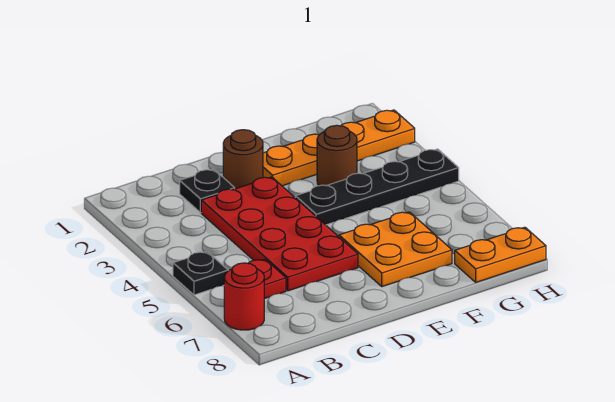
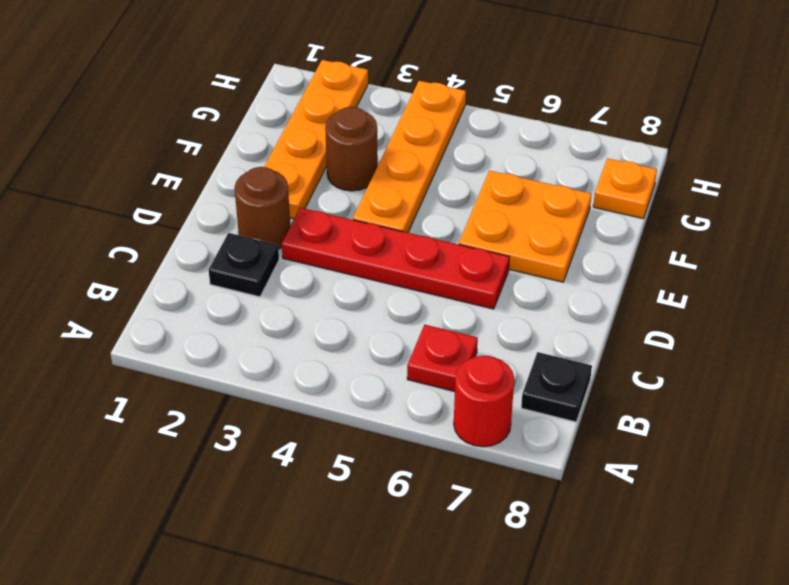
black plate A5 level 1 -> black plate B8 level 1
red plate C3:D6 level 1 -> red plate D3:D6 level 1
black plate E4:H4 level 1 -> orange plate E4:H4 level 1
orange plate G8:H8 level 1 -> orange plate G8 level 1

